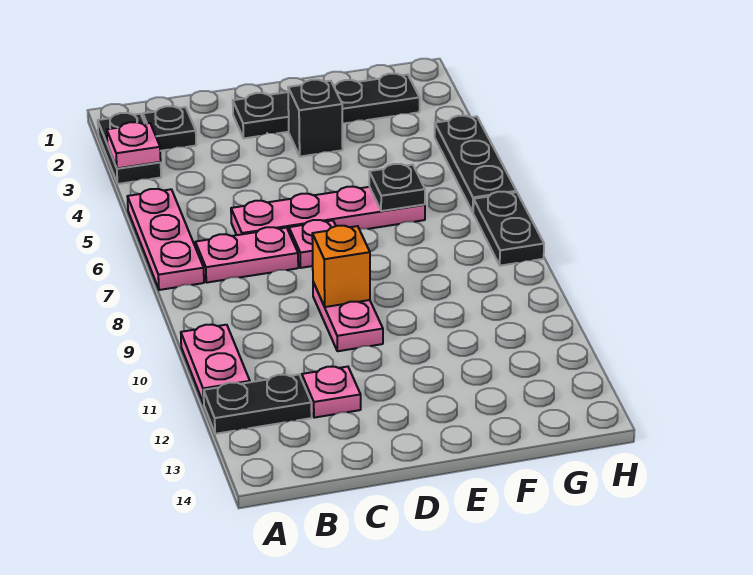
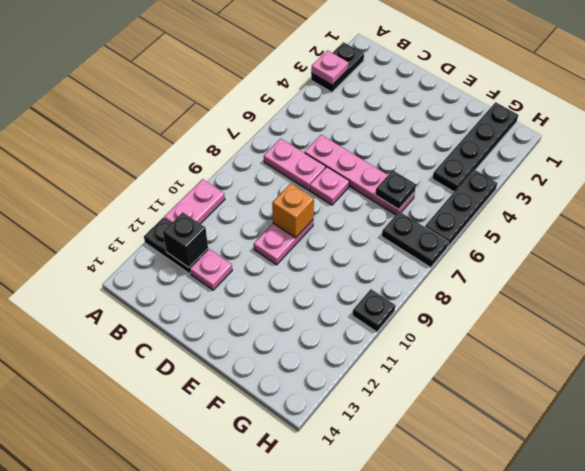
pink plate A5:A7 level 1 -> none
black plate B2 level 1 -> black plate H10 level 1
black plate D2:G2 level 1 -> black plate G1:G4 level 1
black brick E3 level 1 -> black brick B12 level 2
black plate H7:H8 level 1 -> black plate G7:H7 level 1

